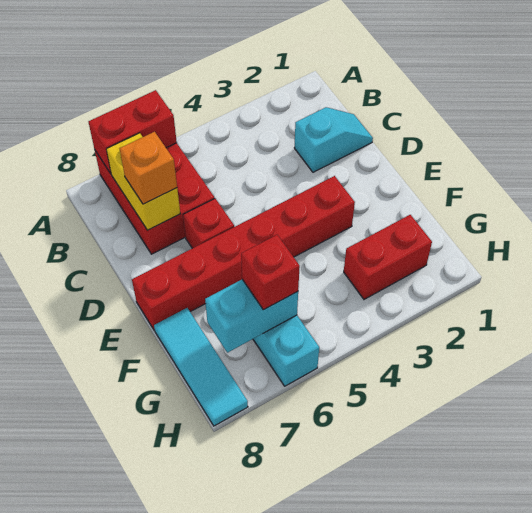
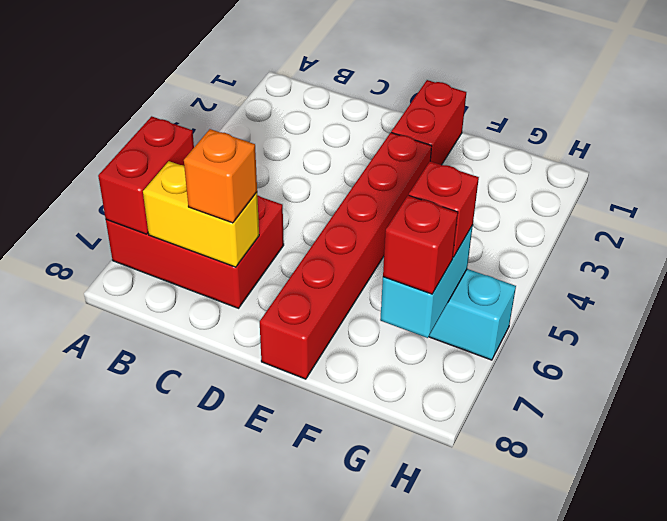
cyan slope C1:C2 level 1 top 2 -> none
red brick D6 level 1 -> red brick G7 level 3
cyan tile F8:H8 level 1 -> none
red brick G2:G3 level 1 -> red brick E1:E2 level 1

